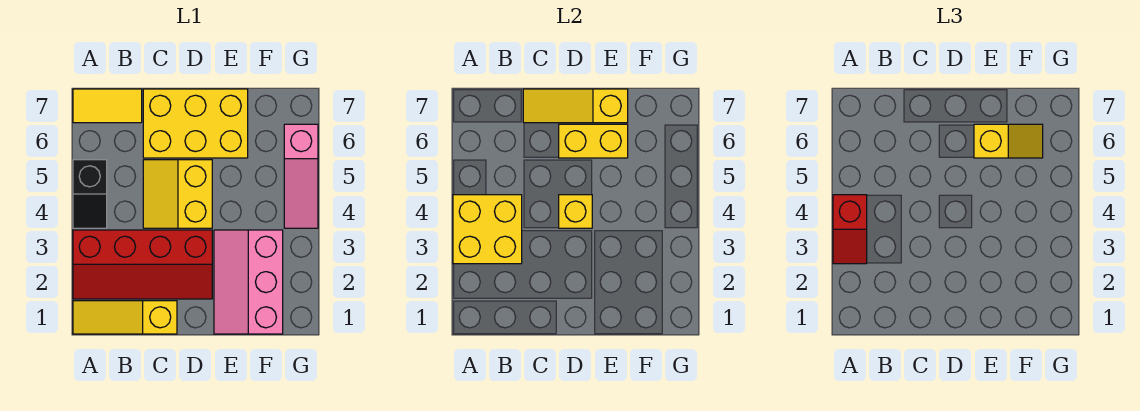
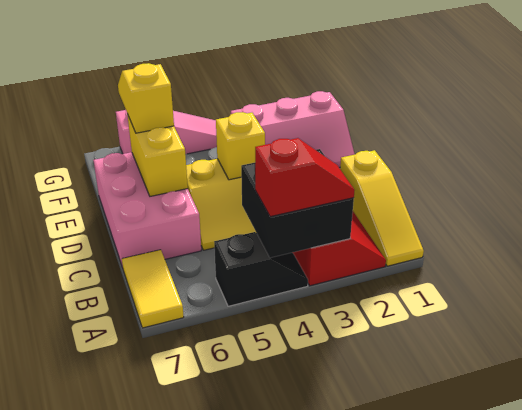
yellow brick A3:B4 level 2 -> black brick A3:B4 level 2
yellow brick C6:E7 level 1 -> pink brick C6:E7 level 1
yellow slope C7:E7 level 2 top E -> none

